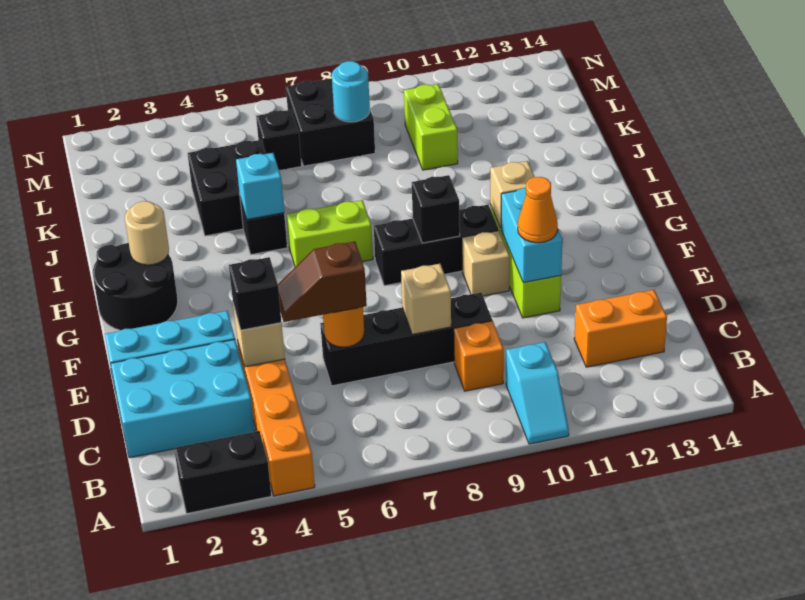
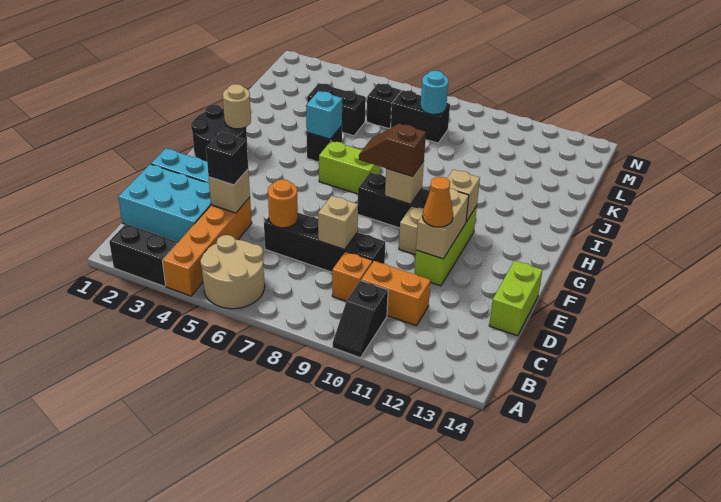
none -> tan round brick A5:B6 level 1
cyan slope A10:B10 level 1 top B -> black slope A10:B10 level 1 top B
orange brick C12:C13 level 1 -> orange brick C10:C11 level 1
brown slope D5:D6 level 3 top 6 -> brown slope G8:G9 level 3 top 9
cyan brick E11:F11 level 2 -> tan brick E11:F11 level 2
black brick G9 level 2 -> tan brick G9 level 2
black brick J4:K5 level 1 -> black brick K4:K5 level 1
lime brick K10:L10 level 1 -> lime brick D14:E14 level 1
black brick L7:M8 level 1 -> black brick L7:L8 level 1

